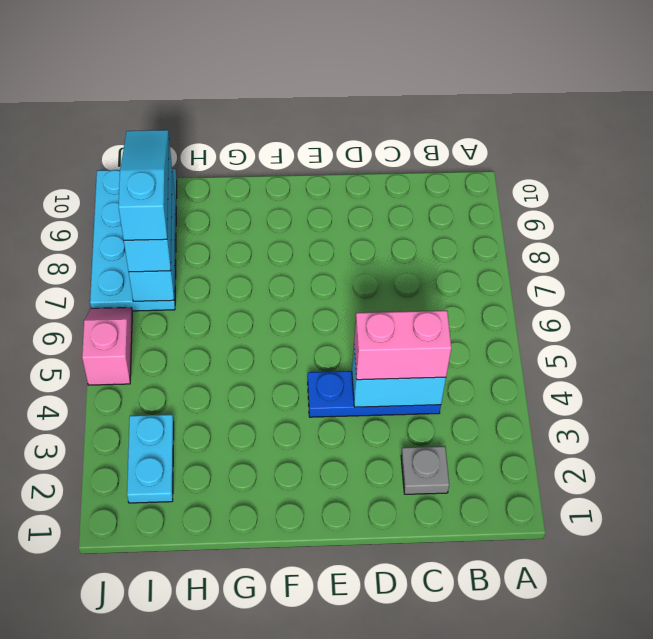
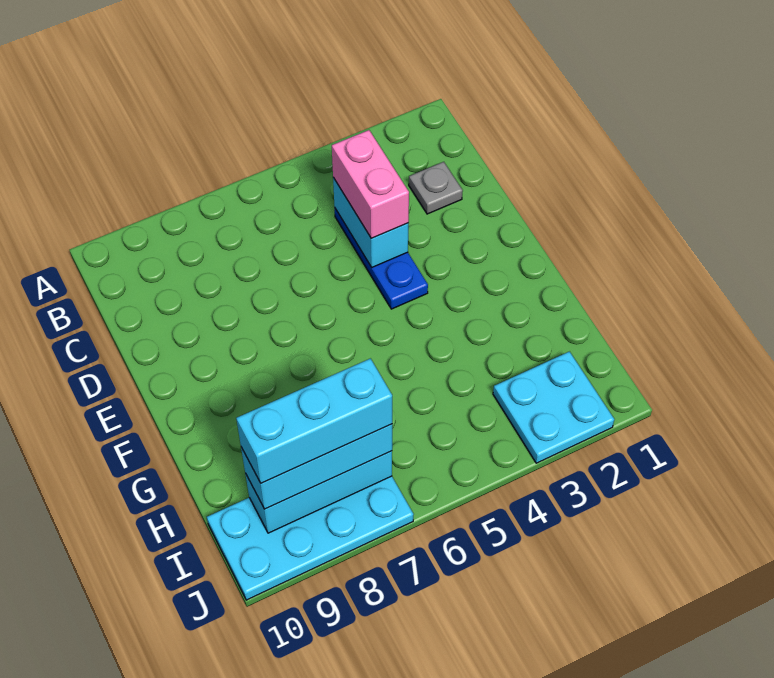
cyan plate I2:I3 level 1 -> cyan plate I2:J3 level 1
cyan slope I7:I9 level 4 top 7 -> cyan brick I7:I9 level 4
pink slope J5:J6 level 1 top 5 -> none

